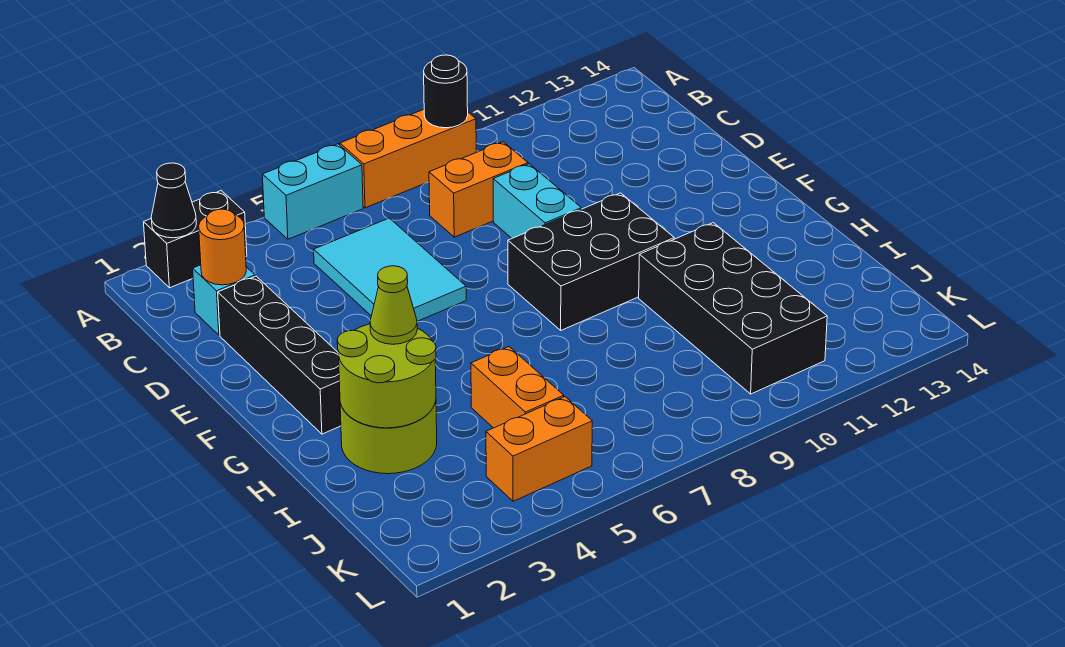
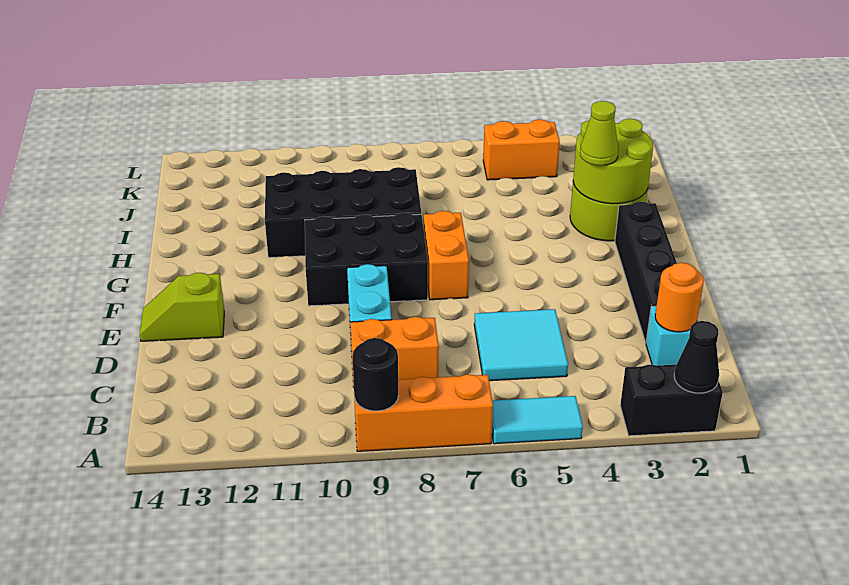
cyan brick A5:A6 level 1 -> cyan tile A5:A6 level 1
cyan tile C5:E6 level 1 -> cyan tile C5:D6 level 1
none -> lime slope E13:E14 level 1 top 13
black brick H10:K11 level 1 -> black brick H8:I11 level 1
orange brick I5:J5 level 1 -> orange brick F7:G7 level 1

